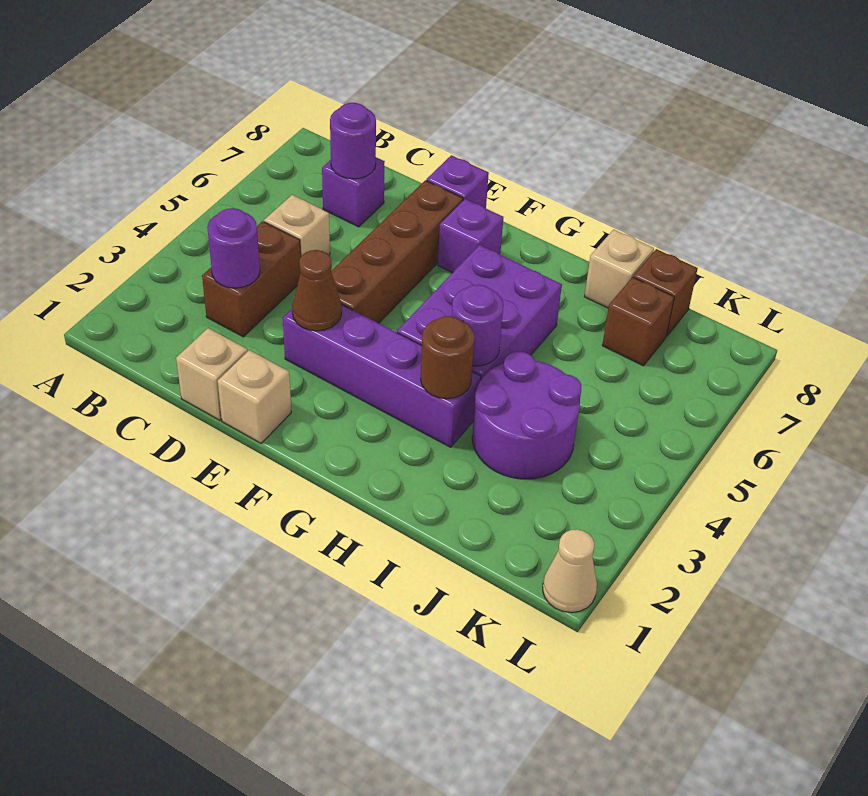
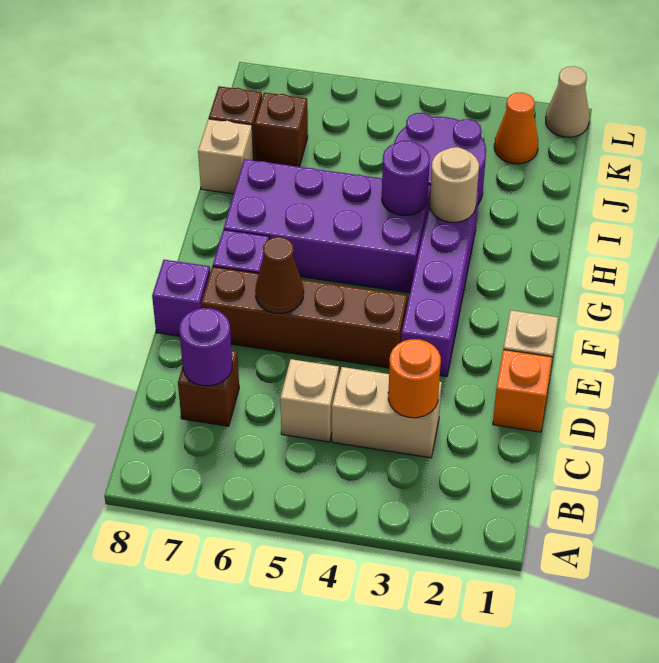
brown brick C3:C4 level 1 -> tan brick C3:C4 level 1
purple round brick C3 level 2 -> orange round brick C3 level 2
purple brick C7 level 1 -> brown brick C7 level 1
tan brick D1 level 1 -> orange brick D1 level 1
brown cone E3 level 2 -> brown cone E6 level 2
purple brick G4:H6 level 1 -> purple brick G4:H7 level 1
brown round brick H3 level 2 -> tan round brick H3 level 2
none -> orange cone K2 level 1

